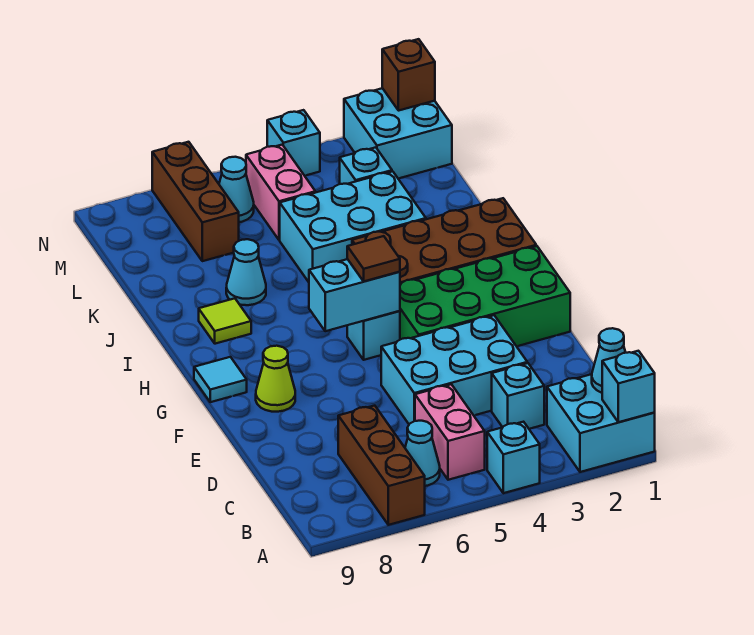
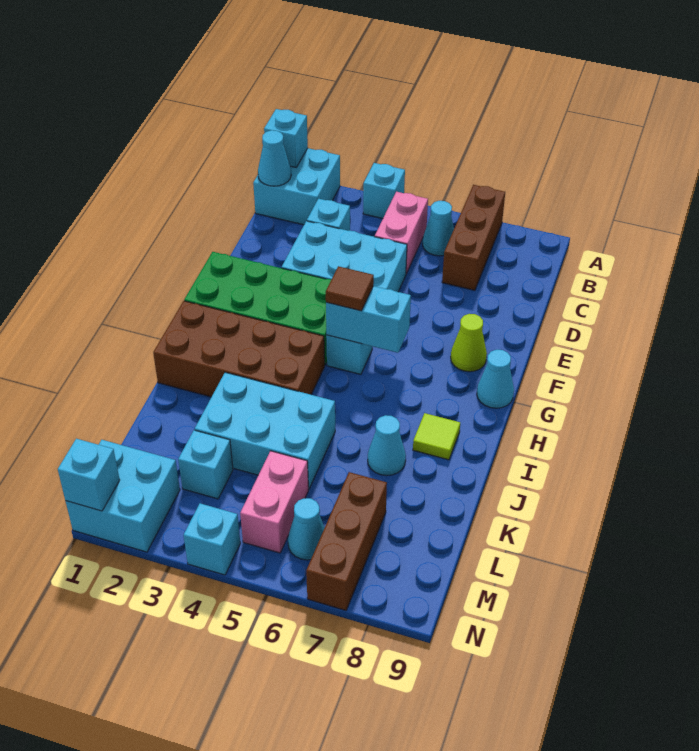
cyan tile G9 level 1 -> cyan cone G9 level 1
brown brick N1 level 2 -> cyan brick N1 level 2

